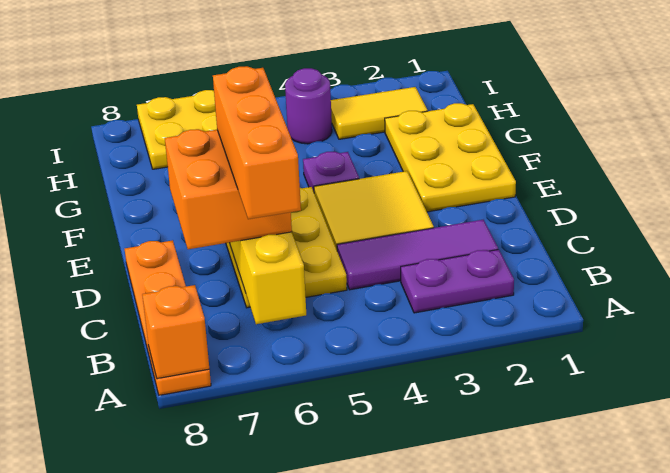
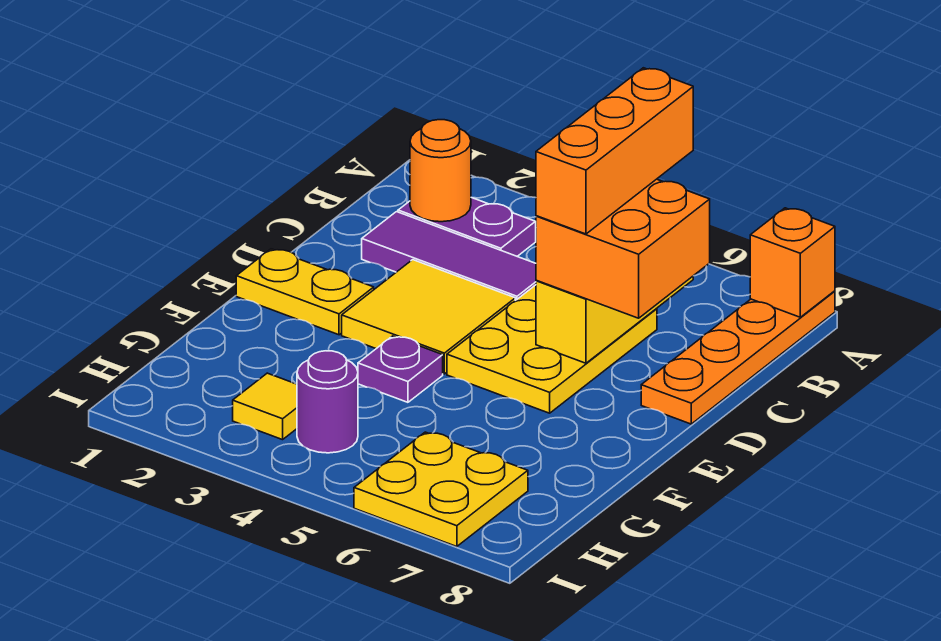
none -> orange round brick B2 level 2
yellow plate E1:G2 level 1 -> yellow plate E1:E2 level 1
yellow tile H2:H3 level 1 -> yellow tile H3 level 1

